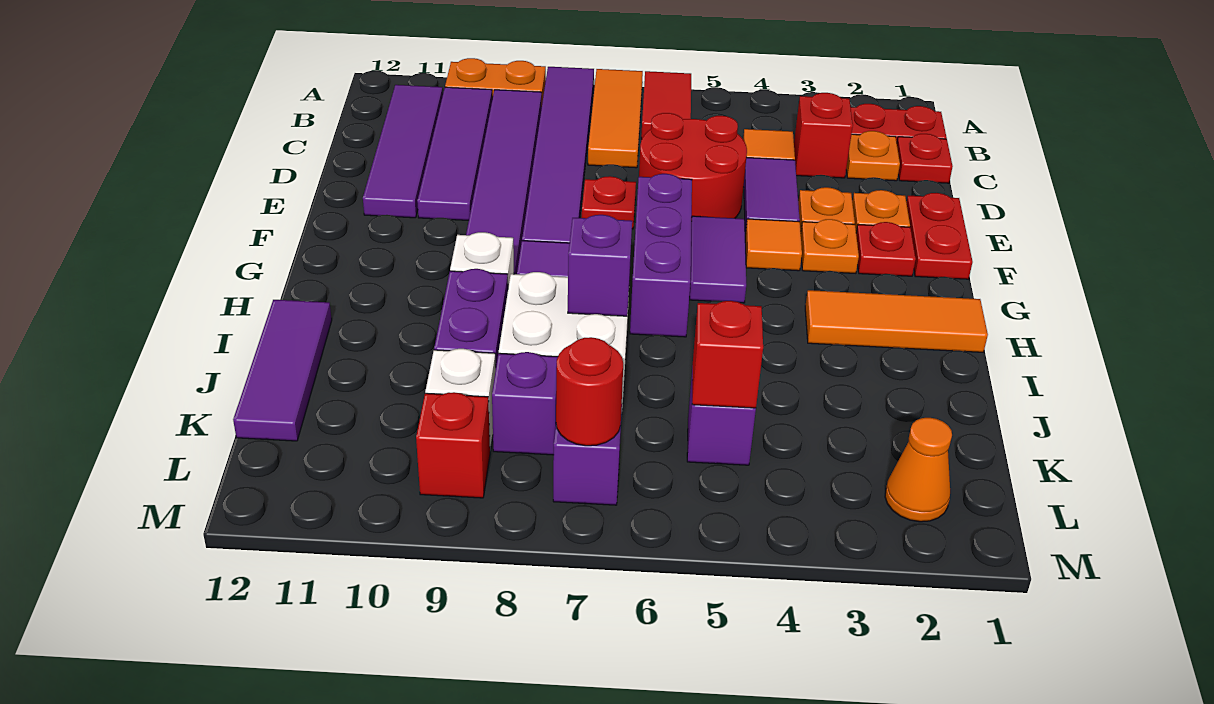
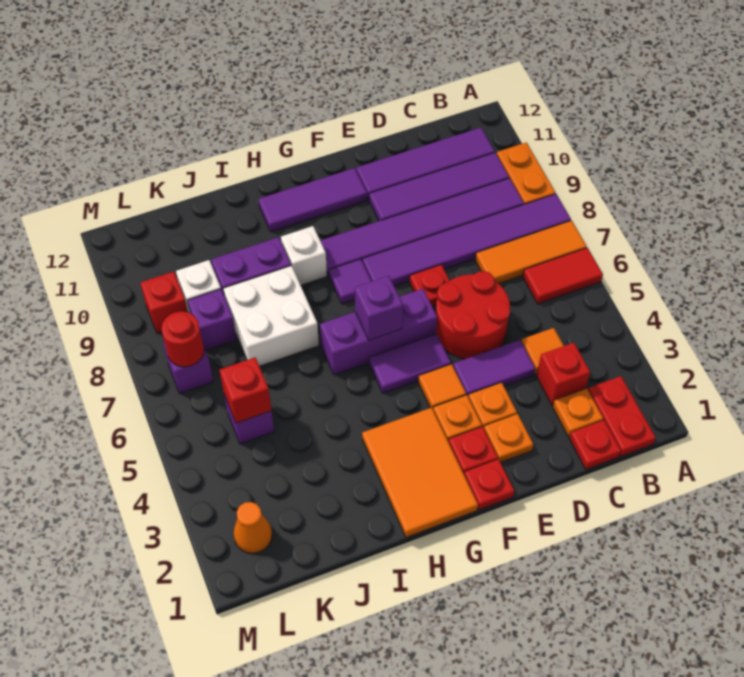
red plate E1:F1 level 1 -> red plate F1 level 1
orange tile H1:H3 level 1 -> orange tile G1:H3 level 1
purple brick I7 level 2 -> purple brick G6 level 2
purple tile I12:K12 level 1 -> purple tile F11:H11 level 1

